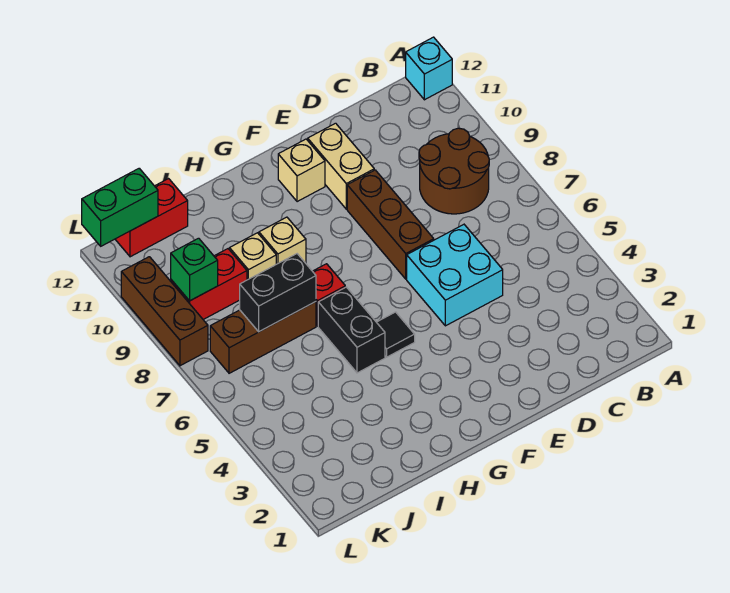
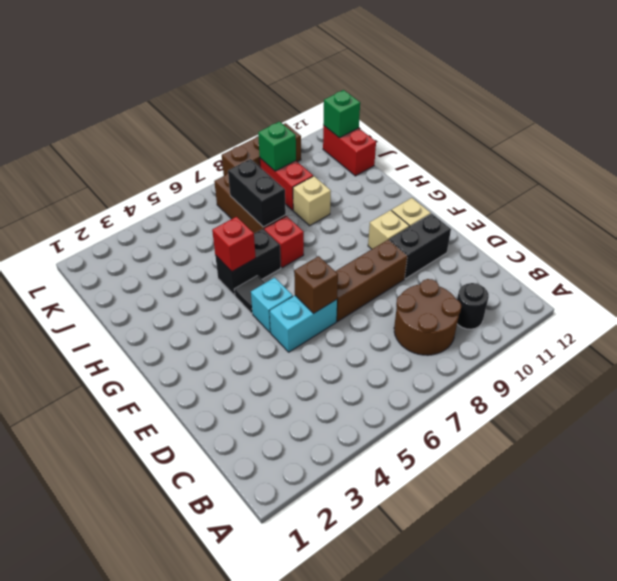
cyan brick A12 level 1 -> cyan brick F5 level 1
none -> black round brick B10 level 1
cyan brick D5:E6 level 1 -> cyan brick E5:E6 level 1
none -> brown brick E6 level 2
tan brick E10:E11 level 1 -> black brick E10:E11 level 1
none -> red brick H5 level 2
tan brick H9 level 1 -> tan brick F10 level 1
green brick K12:L12 level 2 -> green brick K12 level 2

